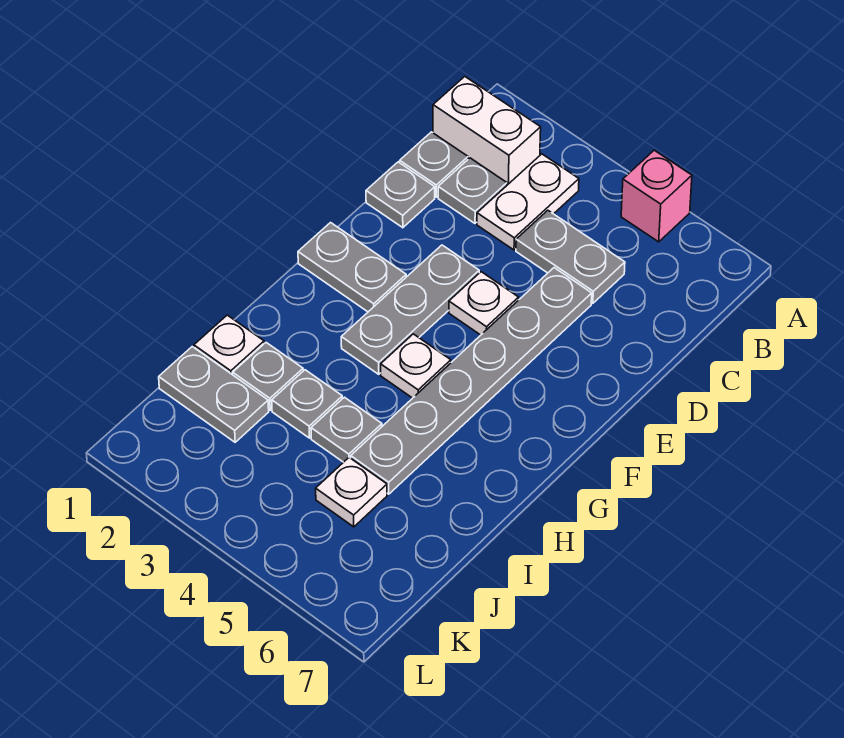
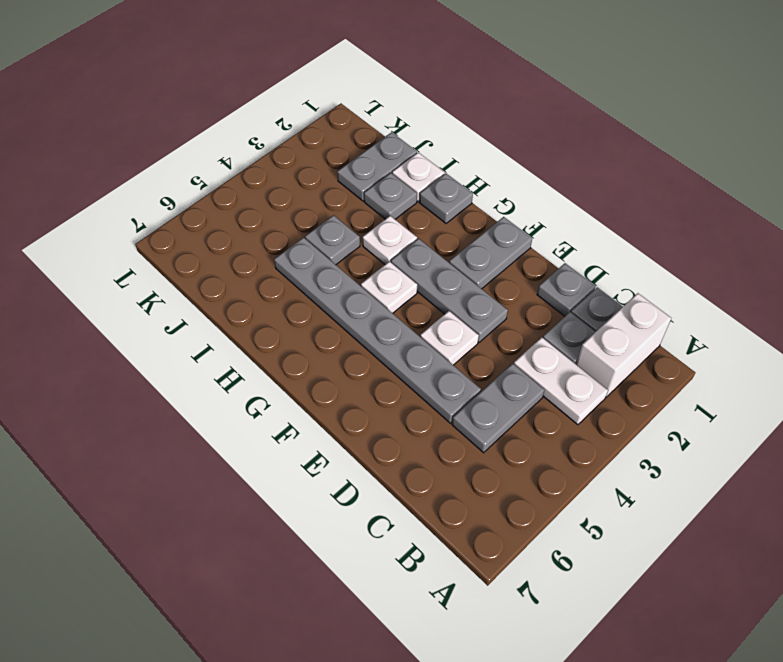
pink brick A5 level 1 -> none
grey plate I3 level 1 -> grey plate H1 level 1
white plate J5 level 1 -> white plate H3 level 1

